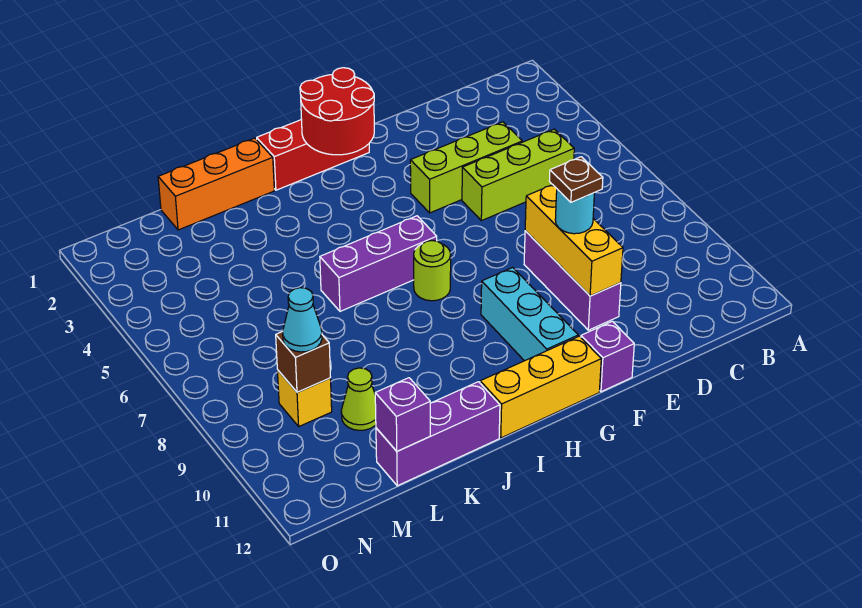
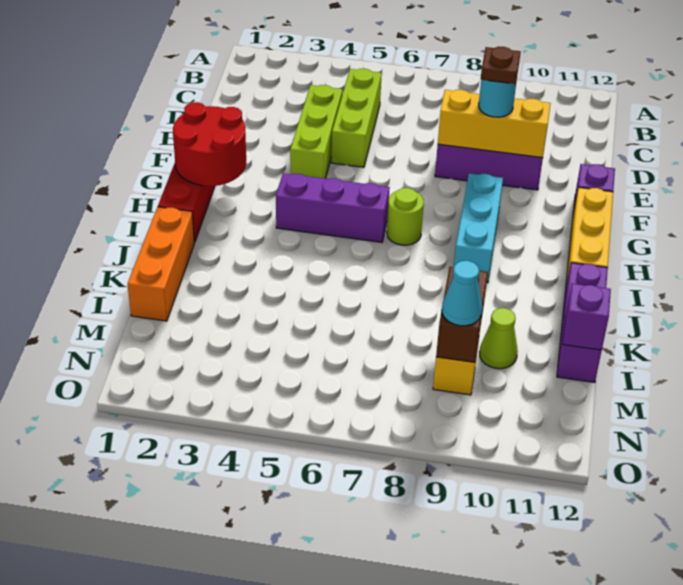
cyan brick G9:G11 level 1 -> cyan brick G9:I9 level 1
purple brick H6:J6 level 1 -> purple brick H4:H6 level 1
brown brick M9 level 2 -> brown brick L9:M9 level 2

